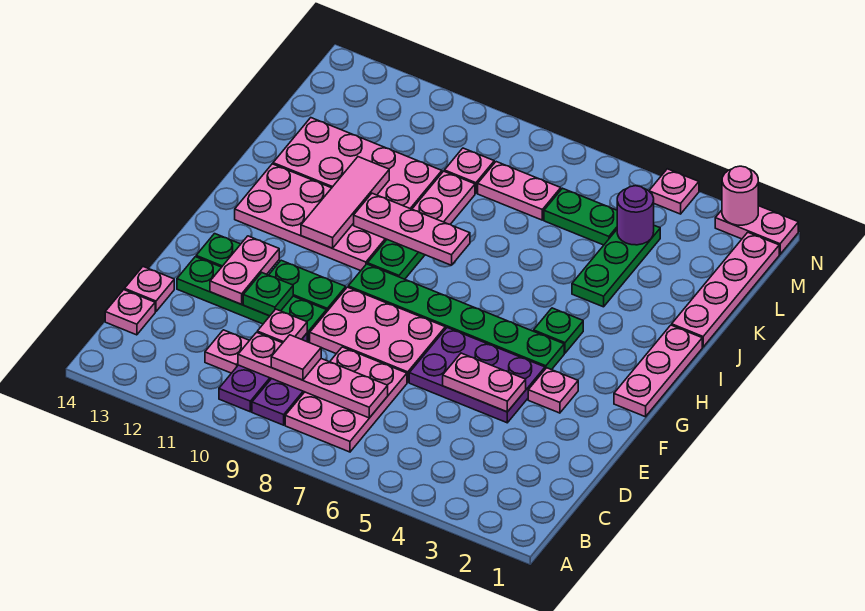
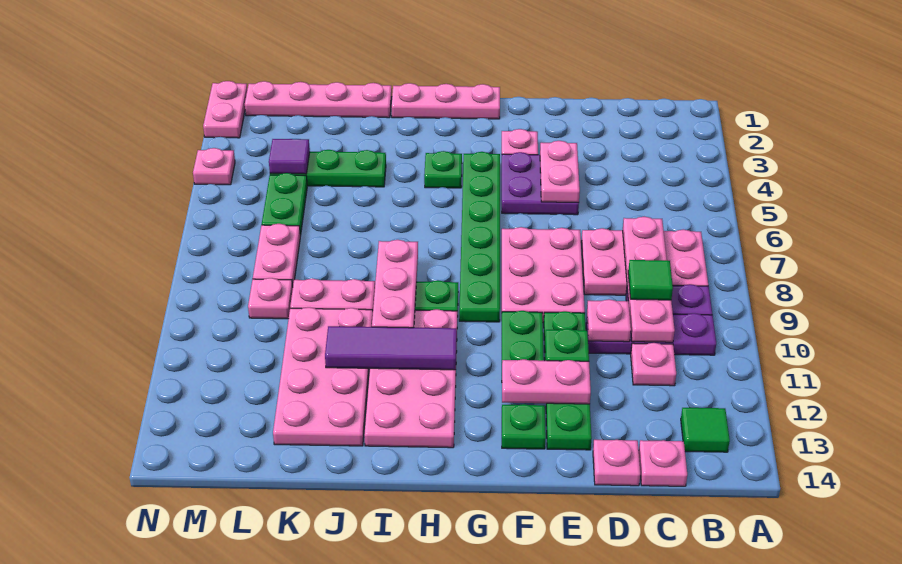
none -> green tile B13 level 1
pink tile C9 level 3 -> green tile C9 level 3
purple plate E4:F6 level 1 -> purple plate E4:F5 level 1
pink tile H11:J11 level 2 -> purple tile H11:J11 level 2
purple round brick L4 level 2 -> purple tile L4 level 2
pink round brick N2 level 2 -> none

